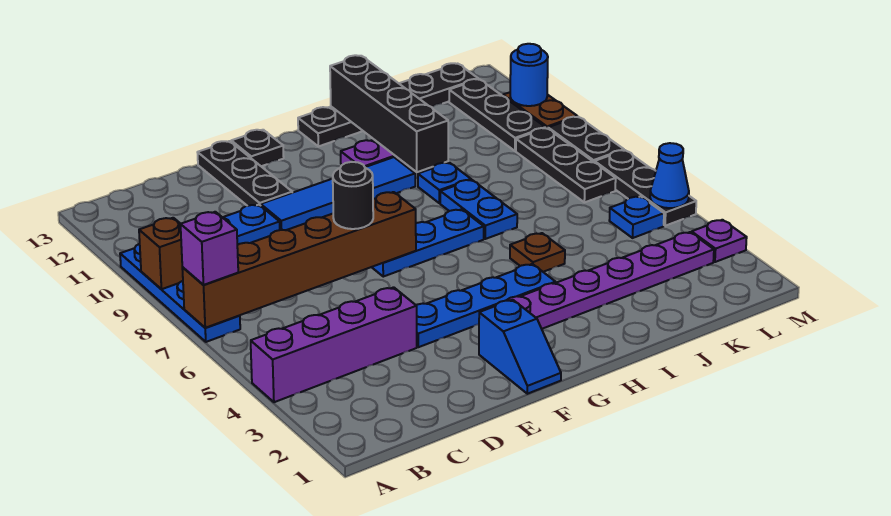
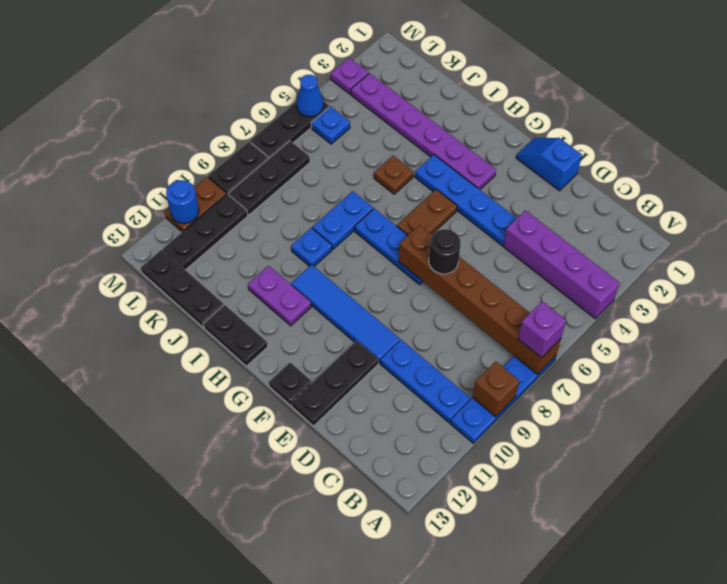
blue slope F1:F2 level 1 top 2 -> blue slope E1:F1 level 1 top E
none -> brown plate G5:G6 level 1
black brick I10:I13 level 2 -> none

